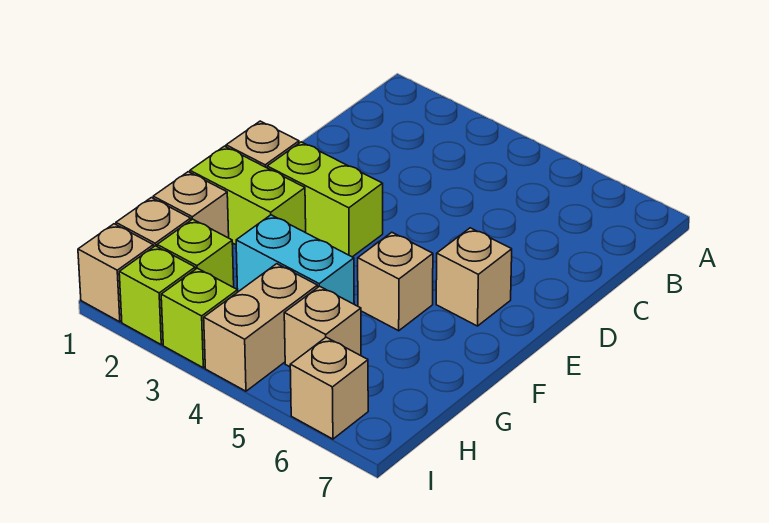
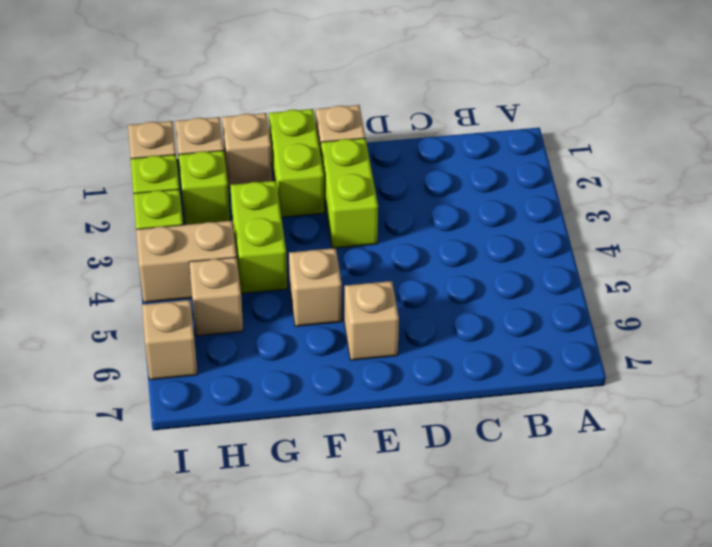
cyan brick G3:G4 level 1 -> lime brick G3:G4 level 1

